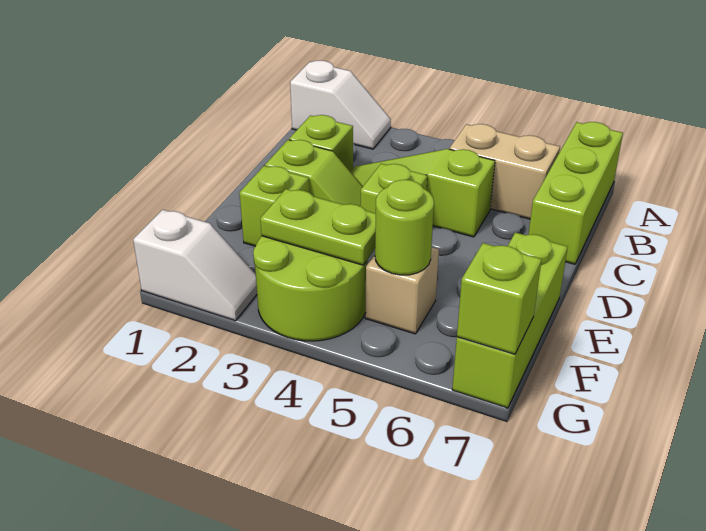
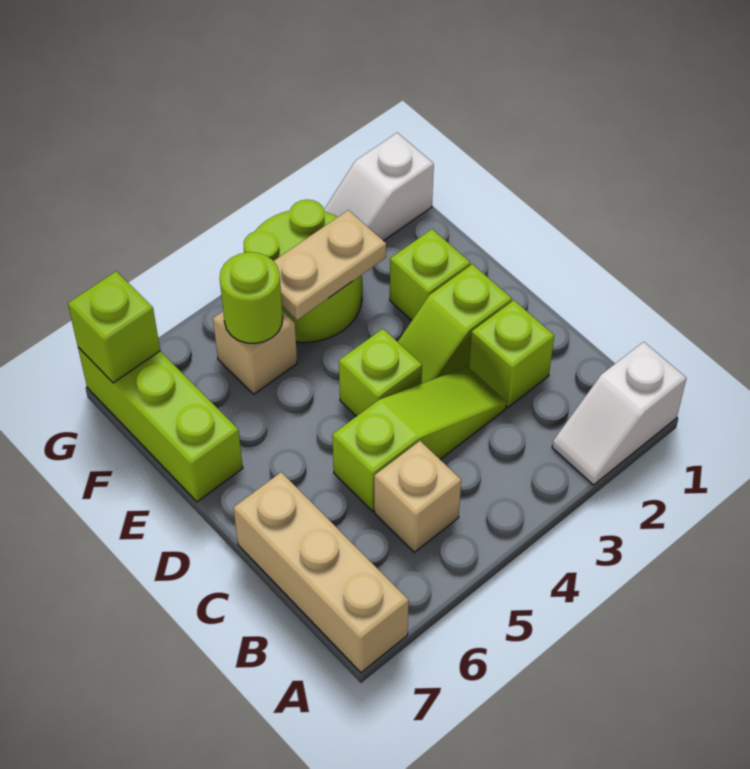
lime brick A7:C7 level 1 -> tan brick A7:C7 level 1
tan brick B5:B6 level 1 -> tan brick B5 level 1
lime plate F3:F4 level 2 -> tan plate F3:F4 level 2

